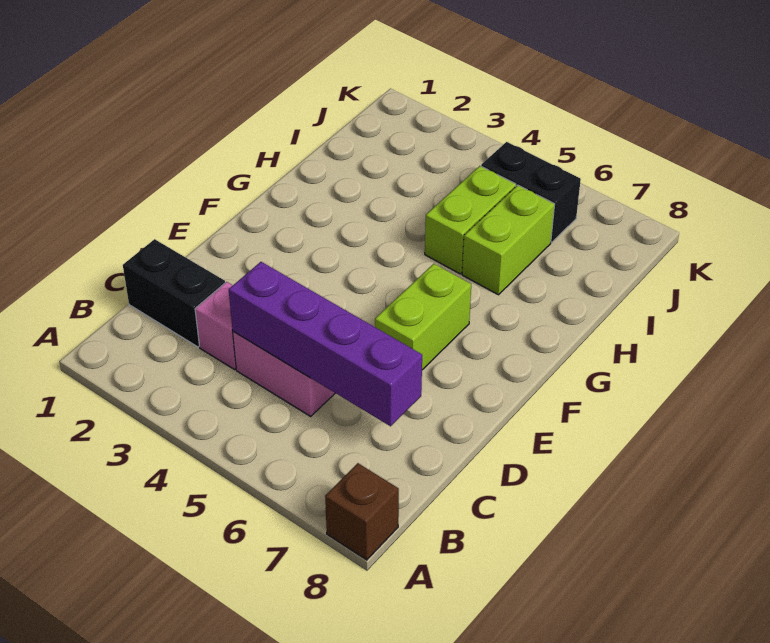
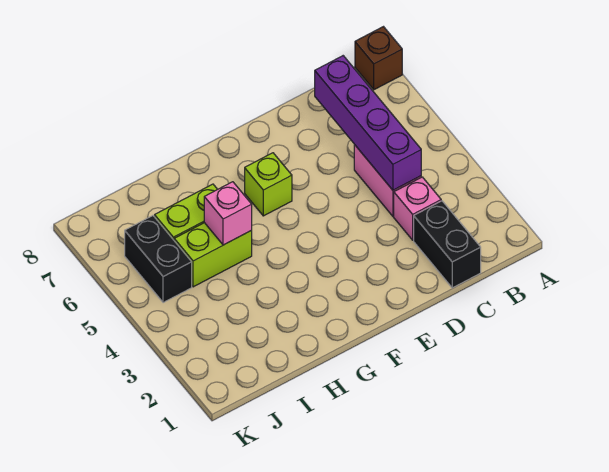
lime brick E6:F6 level 1 -> lime brick F6 level 1
none -> pink brick H5 level 2

